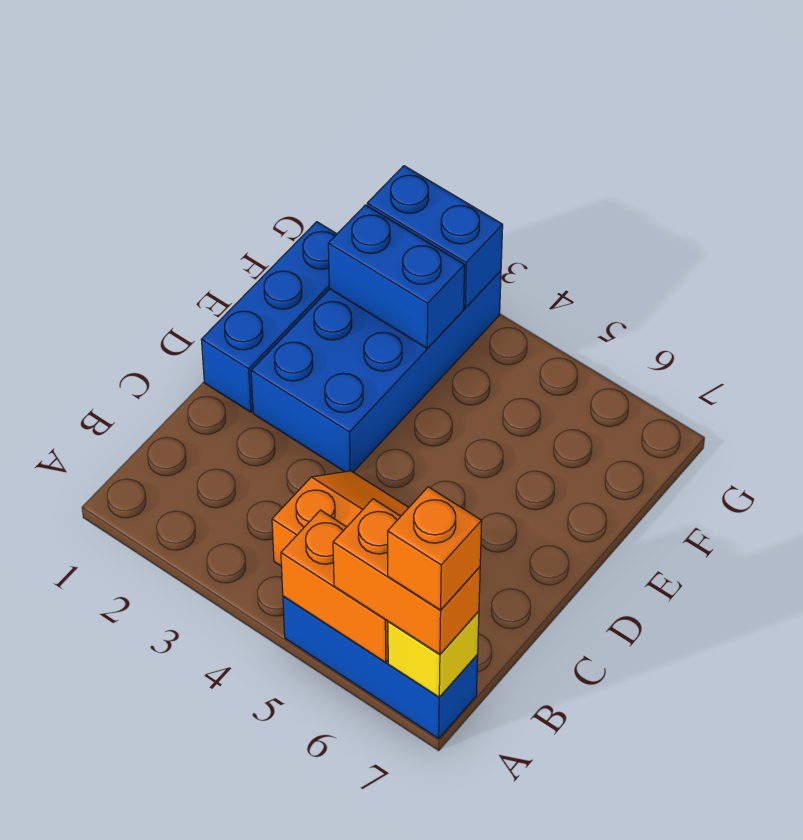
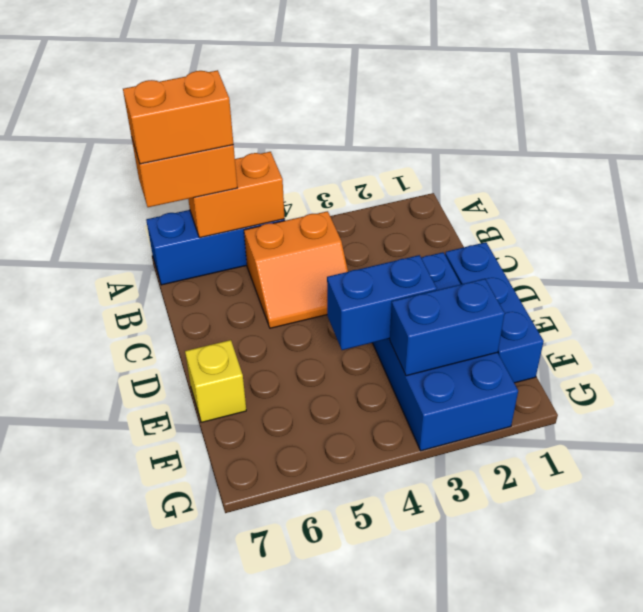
yellow brick A7 level 2 -> yellow brick E7 level 1
orange brick A7 level 4 -> orange brick A6:A7 level 4
blue brick G2:G3 level 2 -> blue brick E3:E4 level 2

